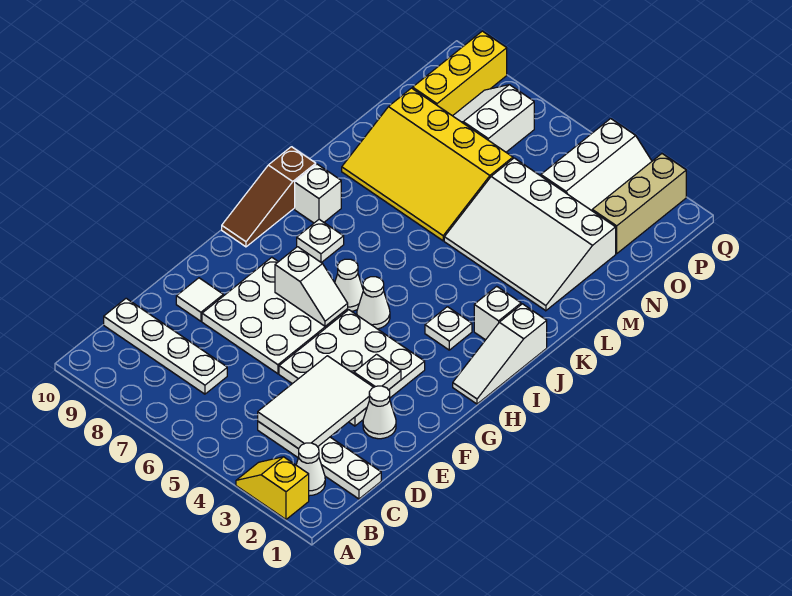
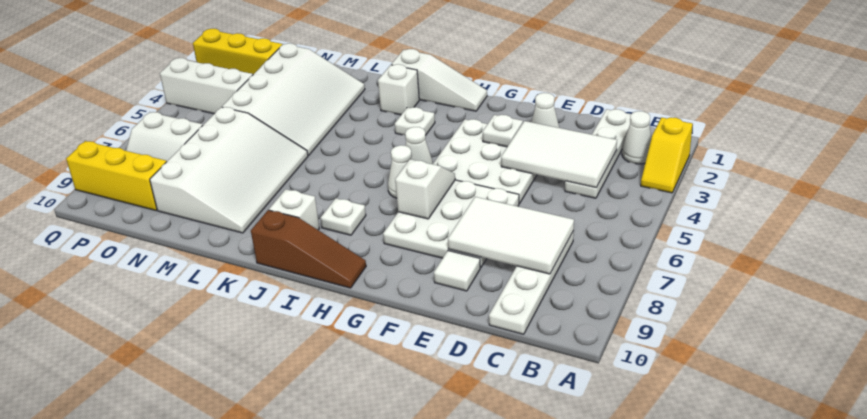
none -> white tile C7:E8 level 2
yellow slope L6:N9 level 1 top N -> white slope L6:N9 level 1 top N
tan brick O2:Q2 level 1 -> yellow brick O2:Q2 level 1

